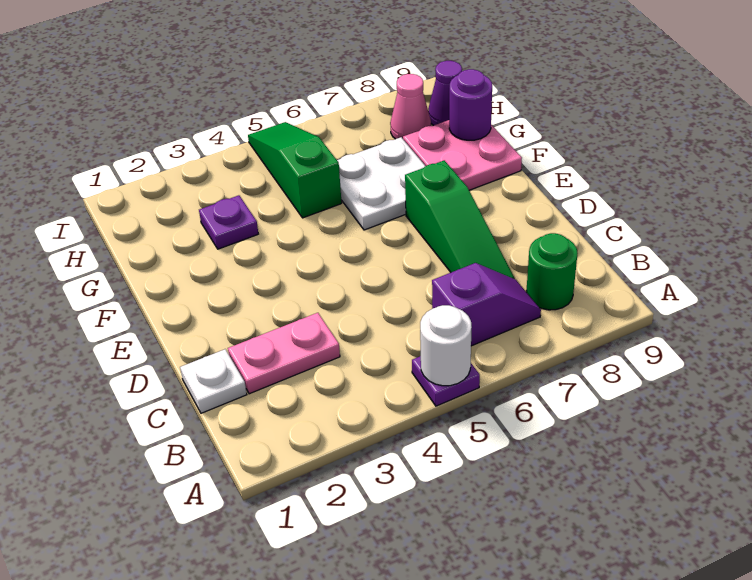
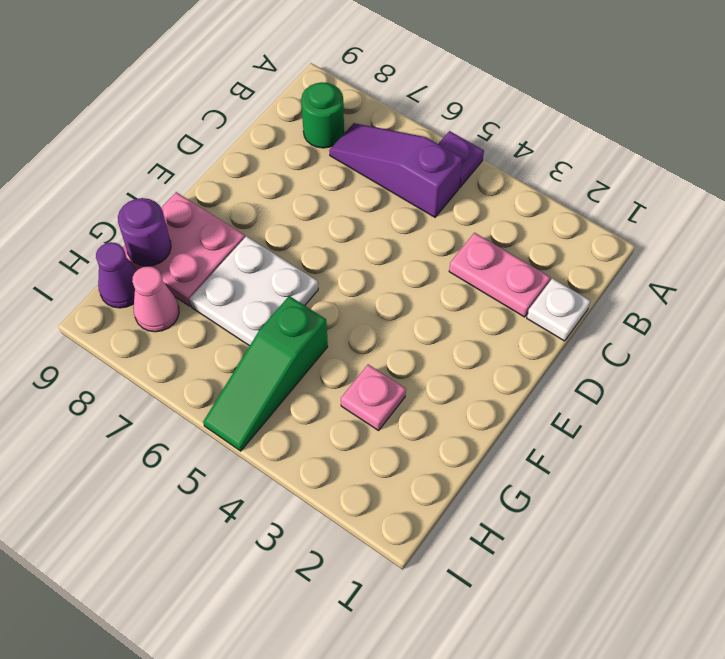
white round brick A5 level 2 -> none
purple slope B6:B7 level 1 top 6 -> purple slope B5:B7 level 1 top 5
green slope C7:E7 level 1 top E -> none
purple plate G3 level 1 -> pink plate G3 level 1

